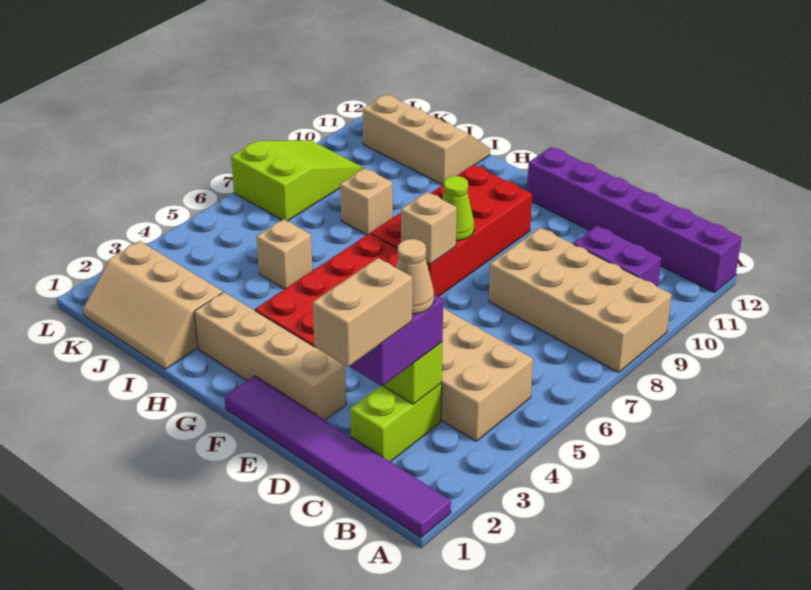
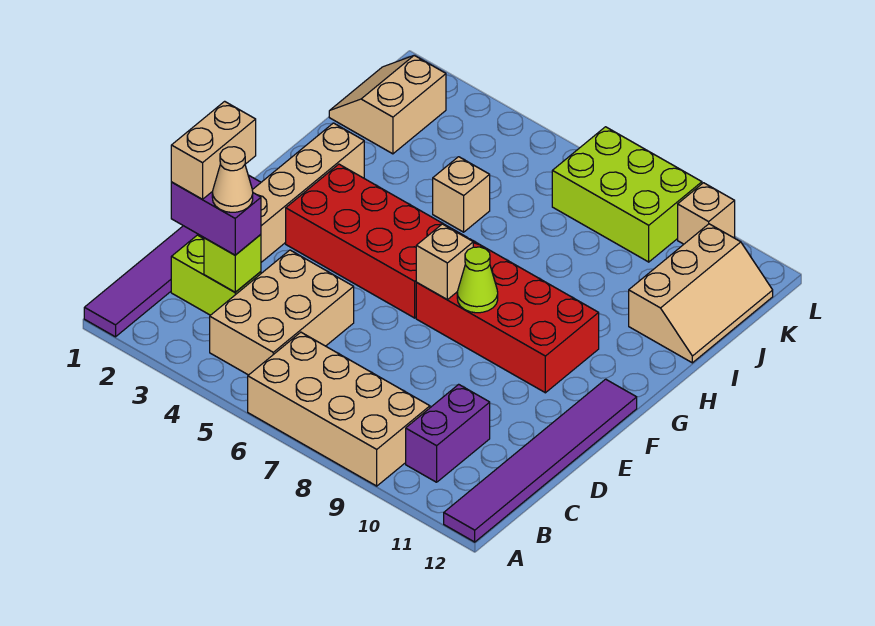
tan brick A8:D9 level 1 -> tan brick A6:B9 level 1
purple brick A12:F12 level 1 -> purple tile A12:F12 level 1
tan brick C1:C2 level 4 -> tan brick C2:D2 level 4
tan slope I1:K2 level 1 top 2 -> tan slope J1:K2 level 1 top 2
tan brick I8 level 1 -> tan brick L10 level 1
lime slope K7:L9 level 1 top 7 -> lime brick K7:L9 level 1

